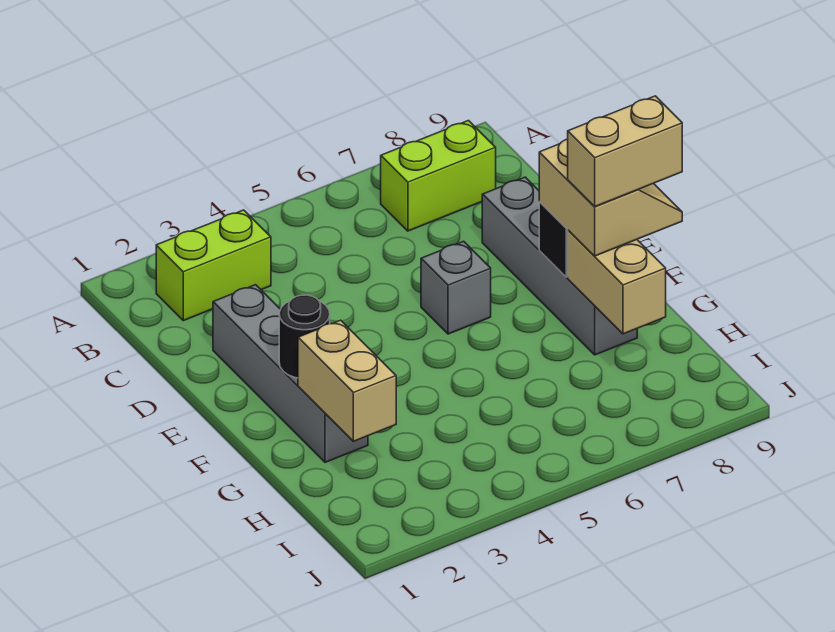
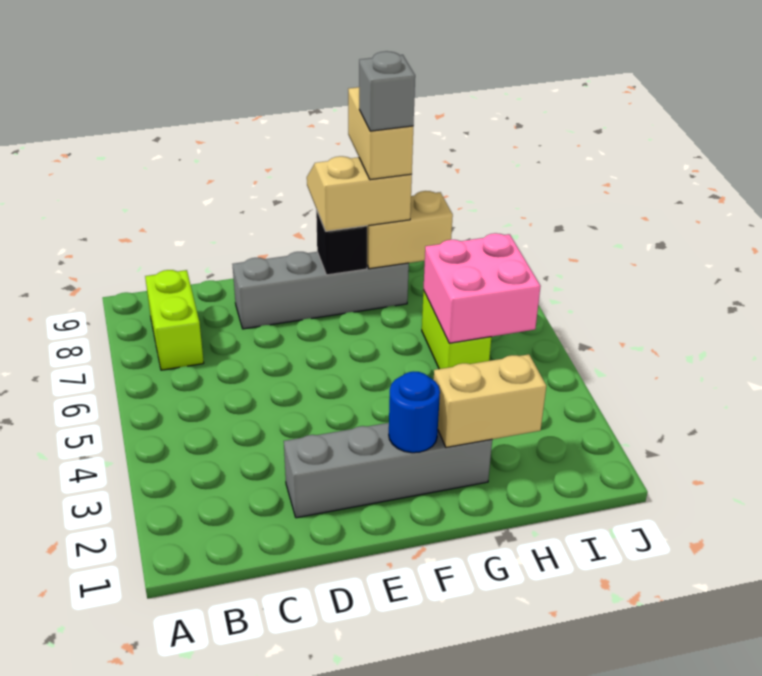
lime brick B2:B3 level 1 -> lime brick H5:H6 level 1
grey brick E6 level 1 -> grey brick G8 level 5
black round brick F2 level 2 -> blue round brick F2 level 2
none -> pink brick H5:I6 level 2

